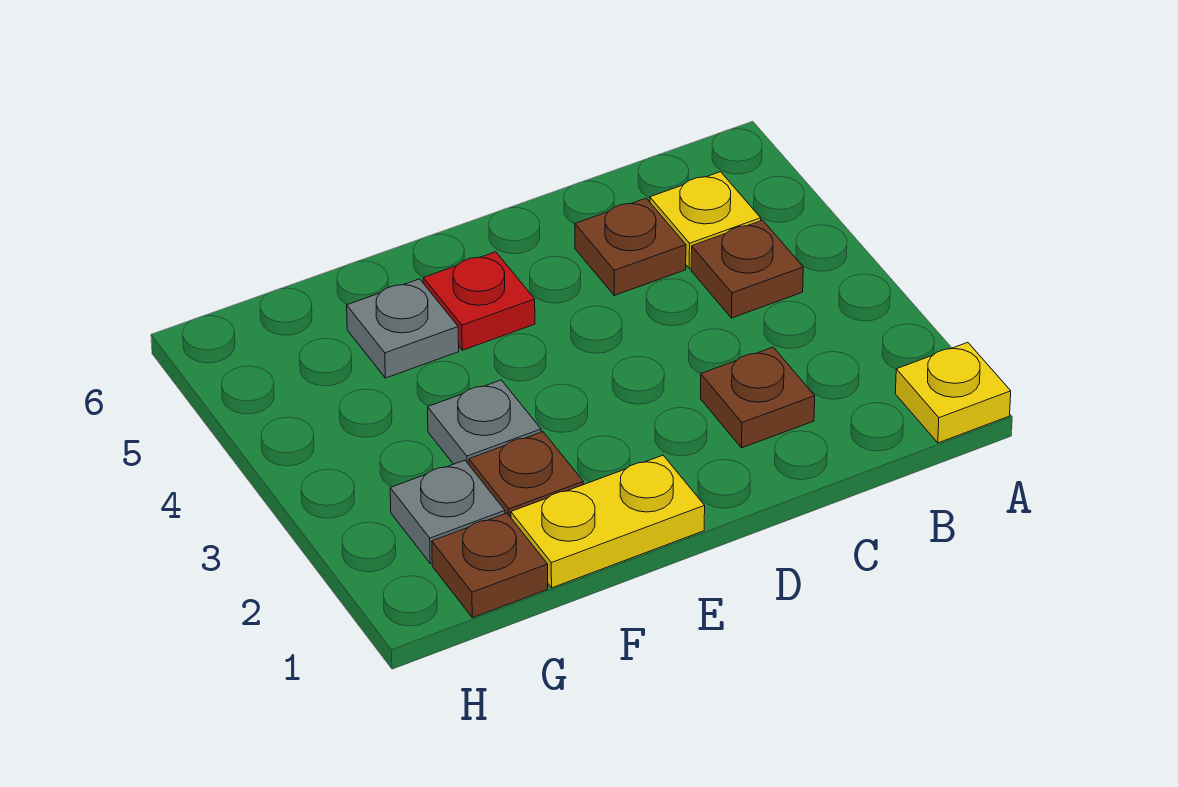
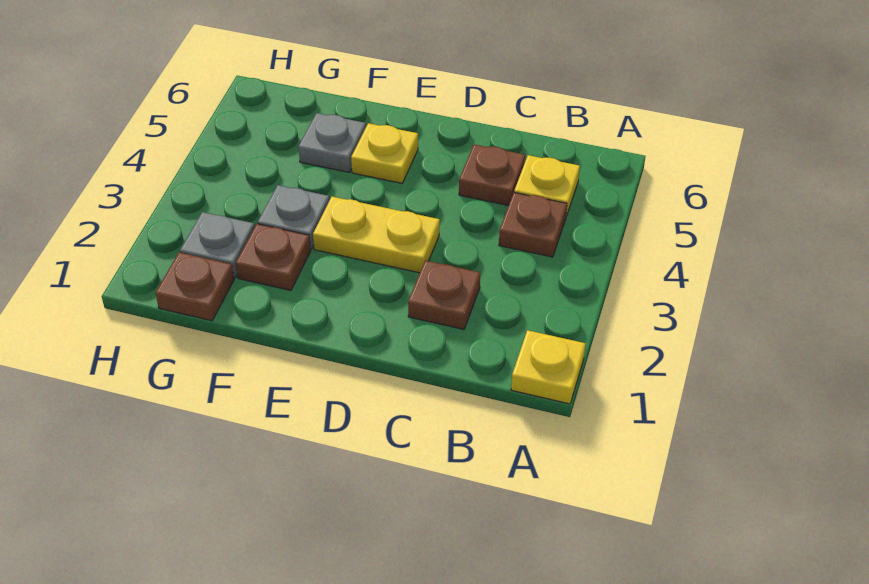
yellow plate E1:F1 level 1 -> yellow plate D3:E3 level 1
red plate E5 level 1 -> yellow plate E5 level 1

